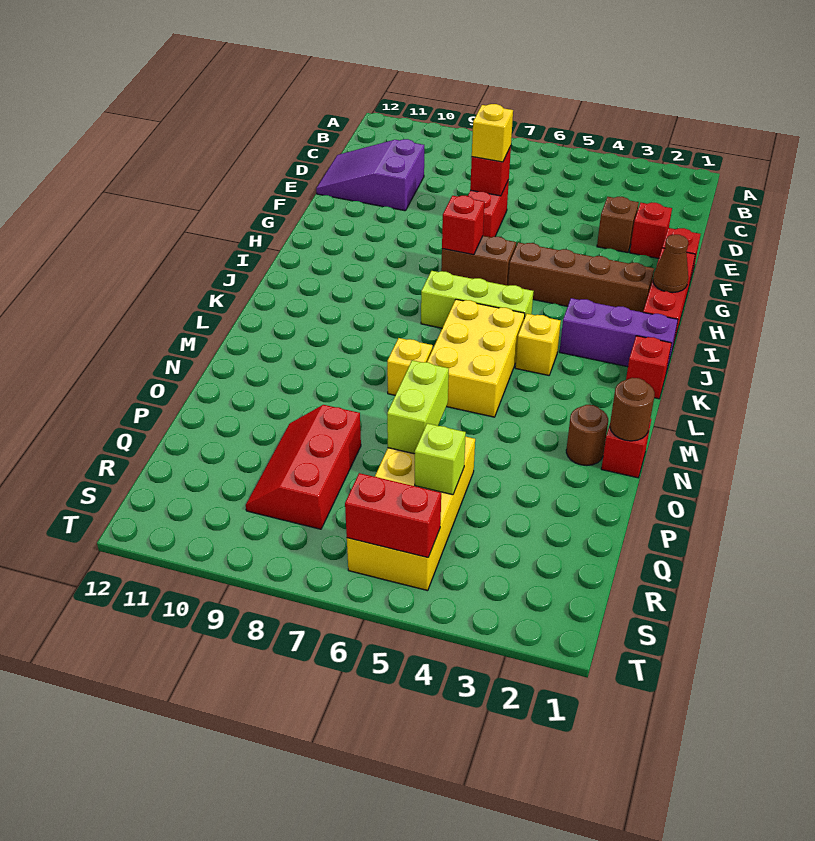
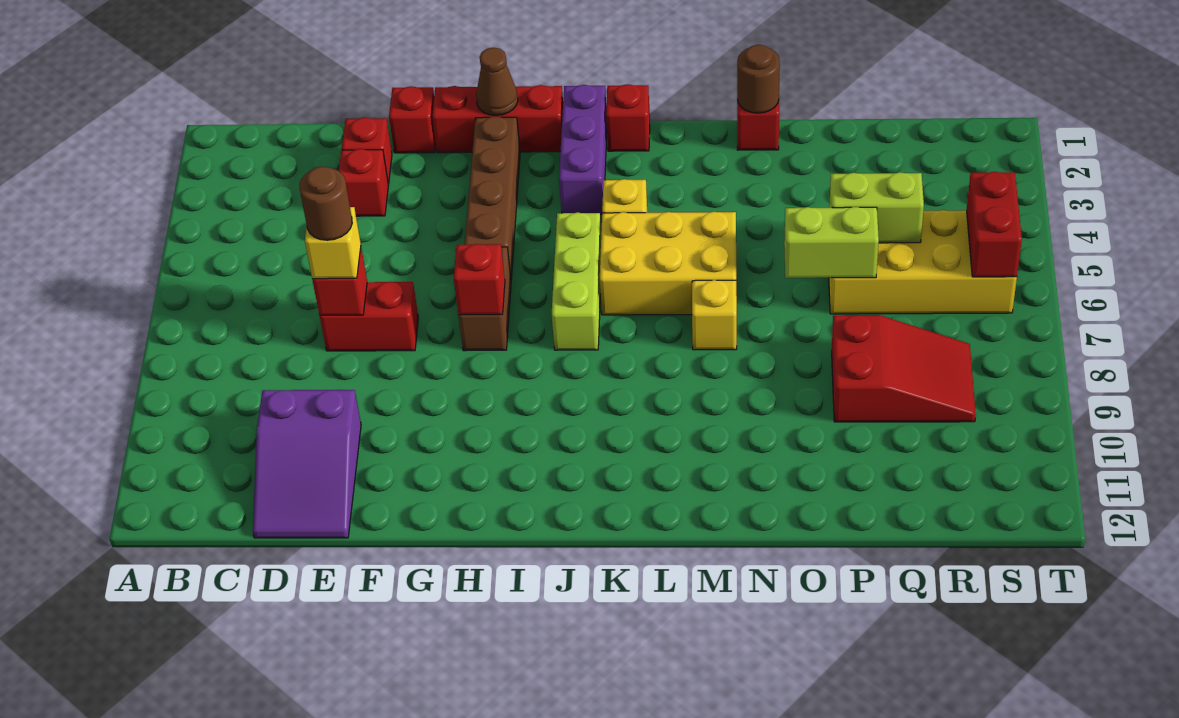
brown brick E3 level 1 -> red brick E3 level 1
brown round brick N2 level 1 -> brown round brick E7 level 4
red slope P8:R9 level 1 top 8 -> red slope P8:R9 level 1 top P
lime brick Q5 level 2 -> lime brick P5:Q5 level 2

